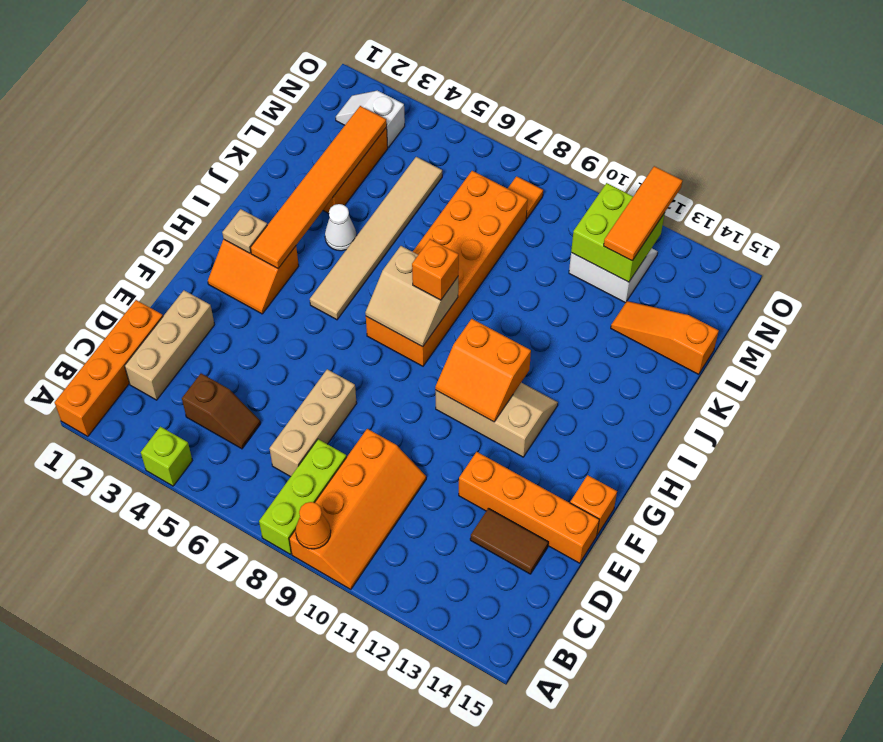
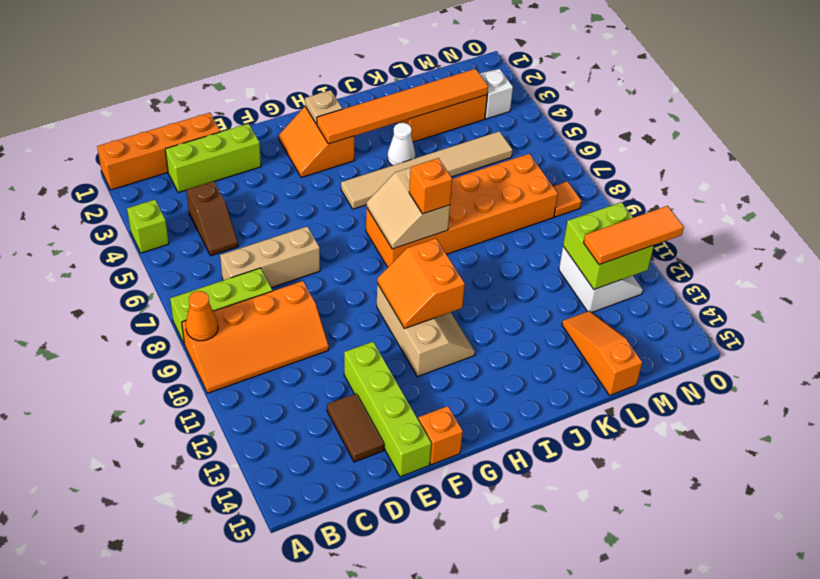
tan brick C2:E2 level 1 -> lime brick C2:E2 level 1
orange brick E12:E15 level 1 -> lime brick E12:E15 level 1

